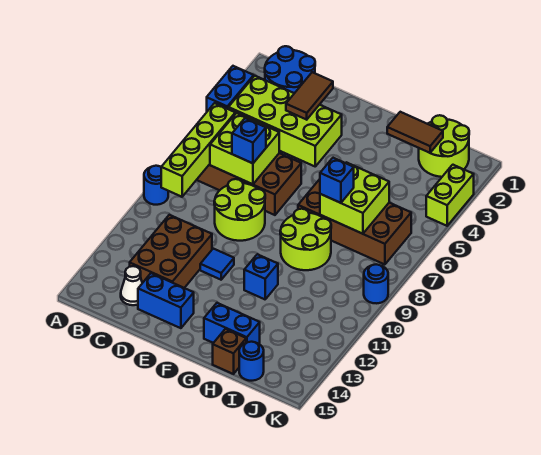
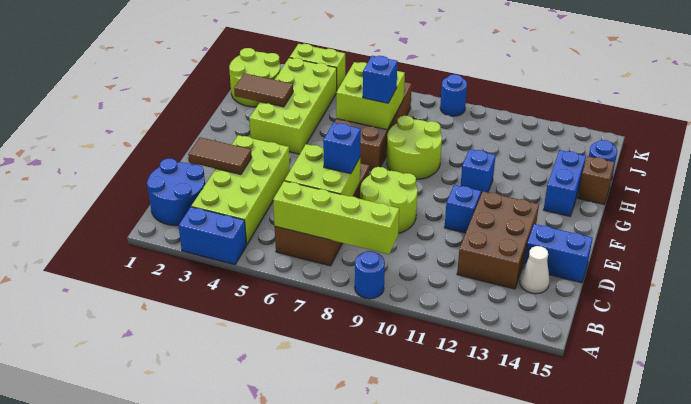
brown brick C11:D13 level 1 -> brown brick C12:E13 level 1
blue brick D14:E14 level 1 -> blue brick D14:D15 level 1
blue tile E11 level 1 -> blue brick E11 level 1
none -> lime brick G3:J4 level 1
brown tile H2:I2 level 2 -> brown tile H2:H3 level 2

